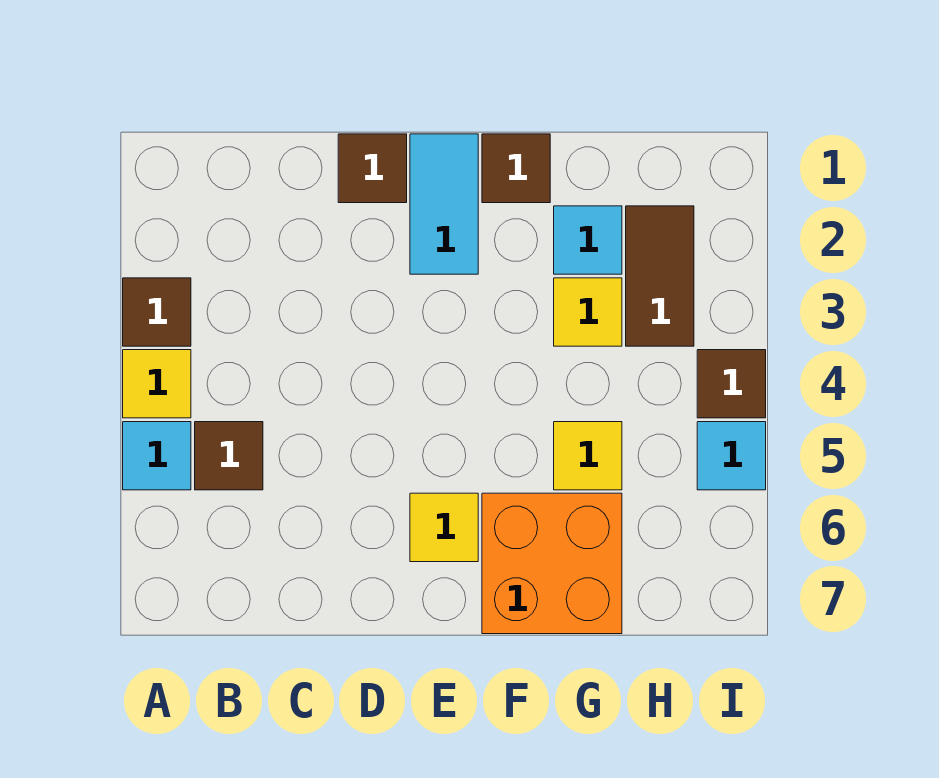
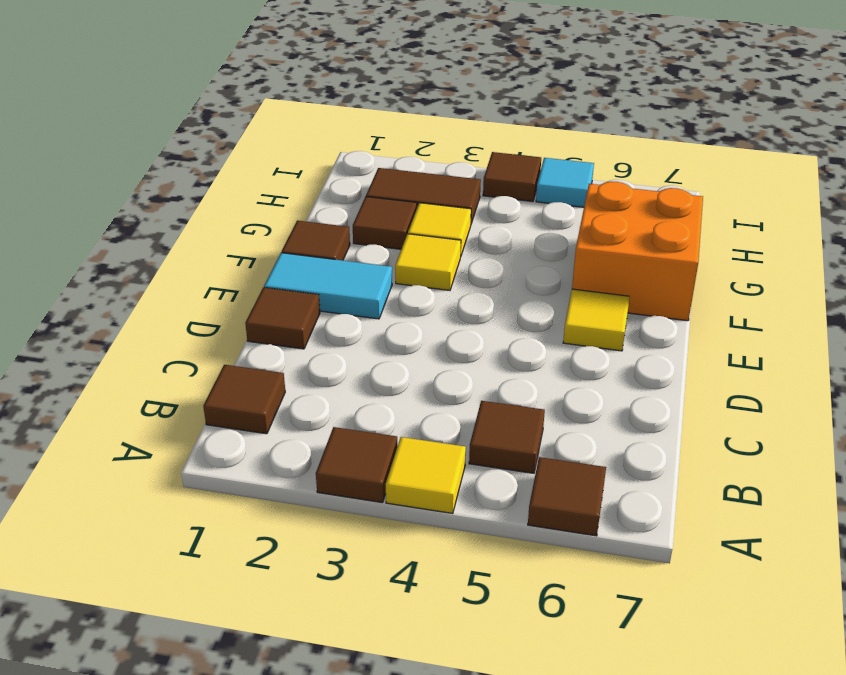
cyan tile A5 level 1 -> none
none -> brown tile A6 level 1
none -> brown tile B1 level 1
cyan tile G2 level 1 -> brown tile G2 level 1
yellow tile G5 level 1 -> yellow tile F3 level 1

